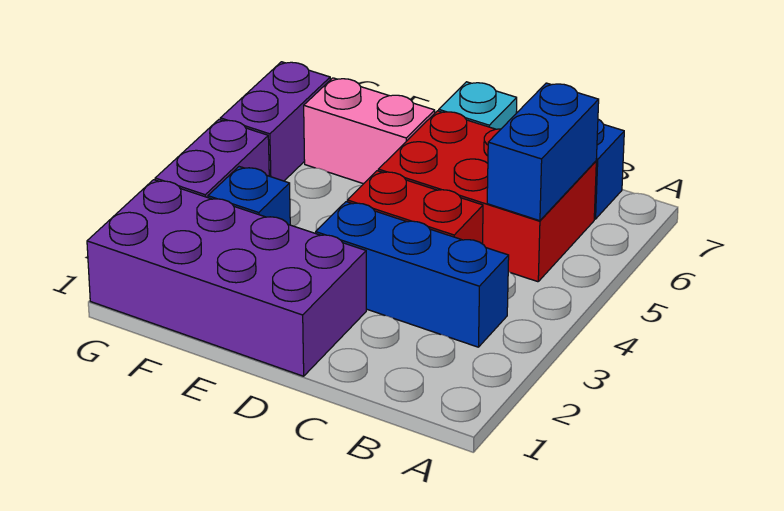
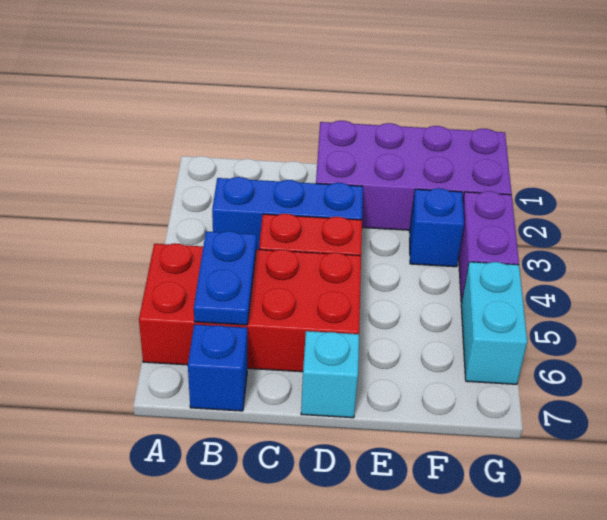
red brick B5:D6 level 1 -> red brick A5:D6 level 1
blue brick B5:B6 level 2 -> blue plate B5:B6 level 2
pink brick E6:F6 level 1 -> none
purple brick G5:G6 level 1 -> cyan brick G5:G6 level 1

